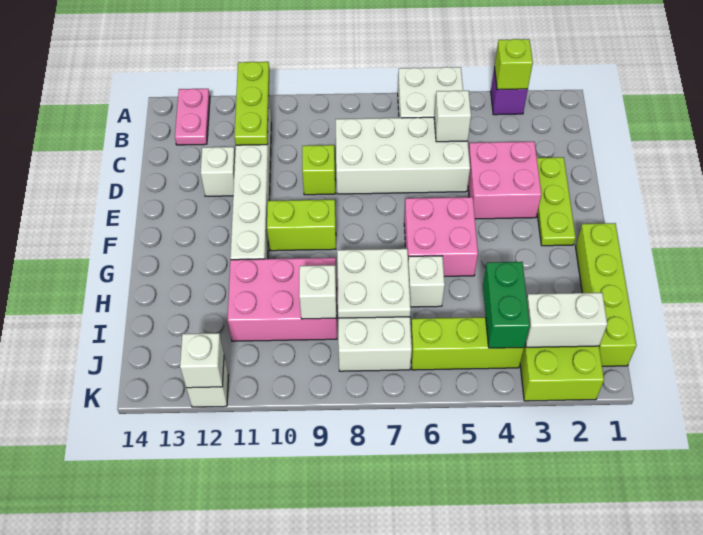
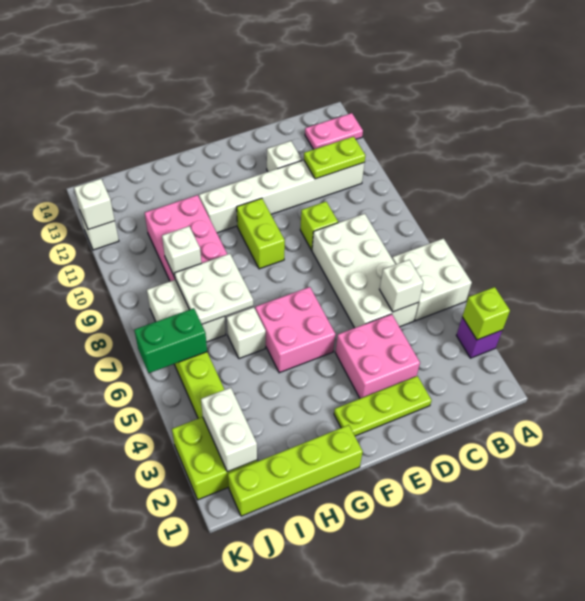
lime plate A11:C11 level 2 -> lime plate B11:C11 level 2
green brick I4:J4 level 2 -> green brick J6:K6 level 2

